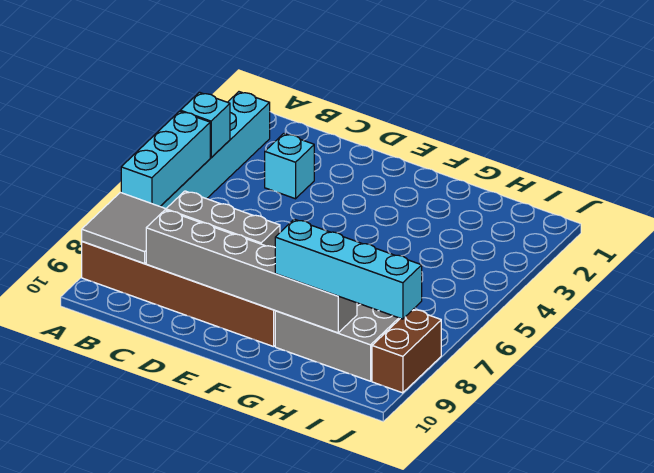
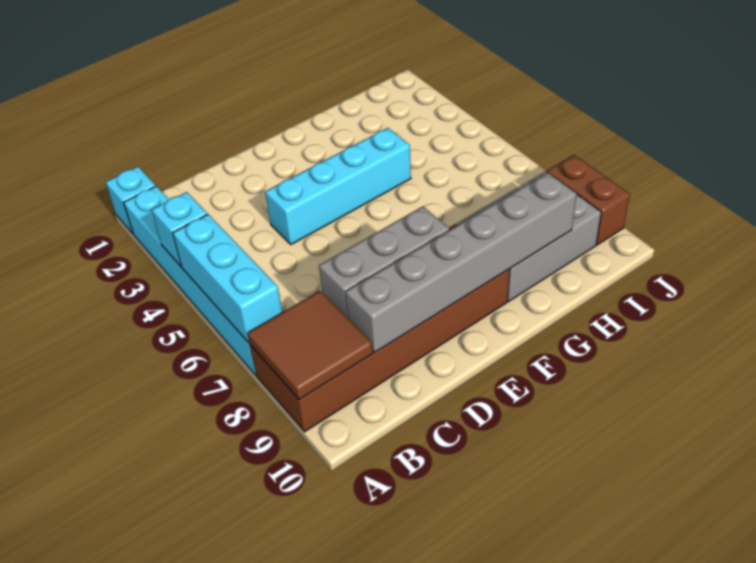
grey tile A8:B9 level 2 -> brown tile A8:B9 level 2
cyan brick C3 level 1 -> cyan brick A1 level 1
cyan brick G9:J9 level 3 -> cyan brick D4:G4 level 1

